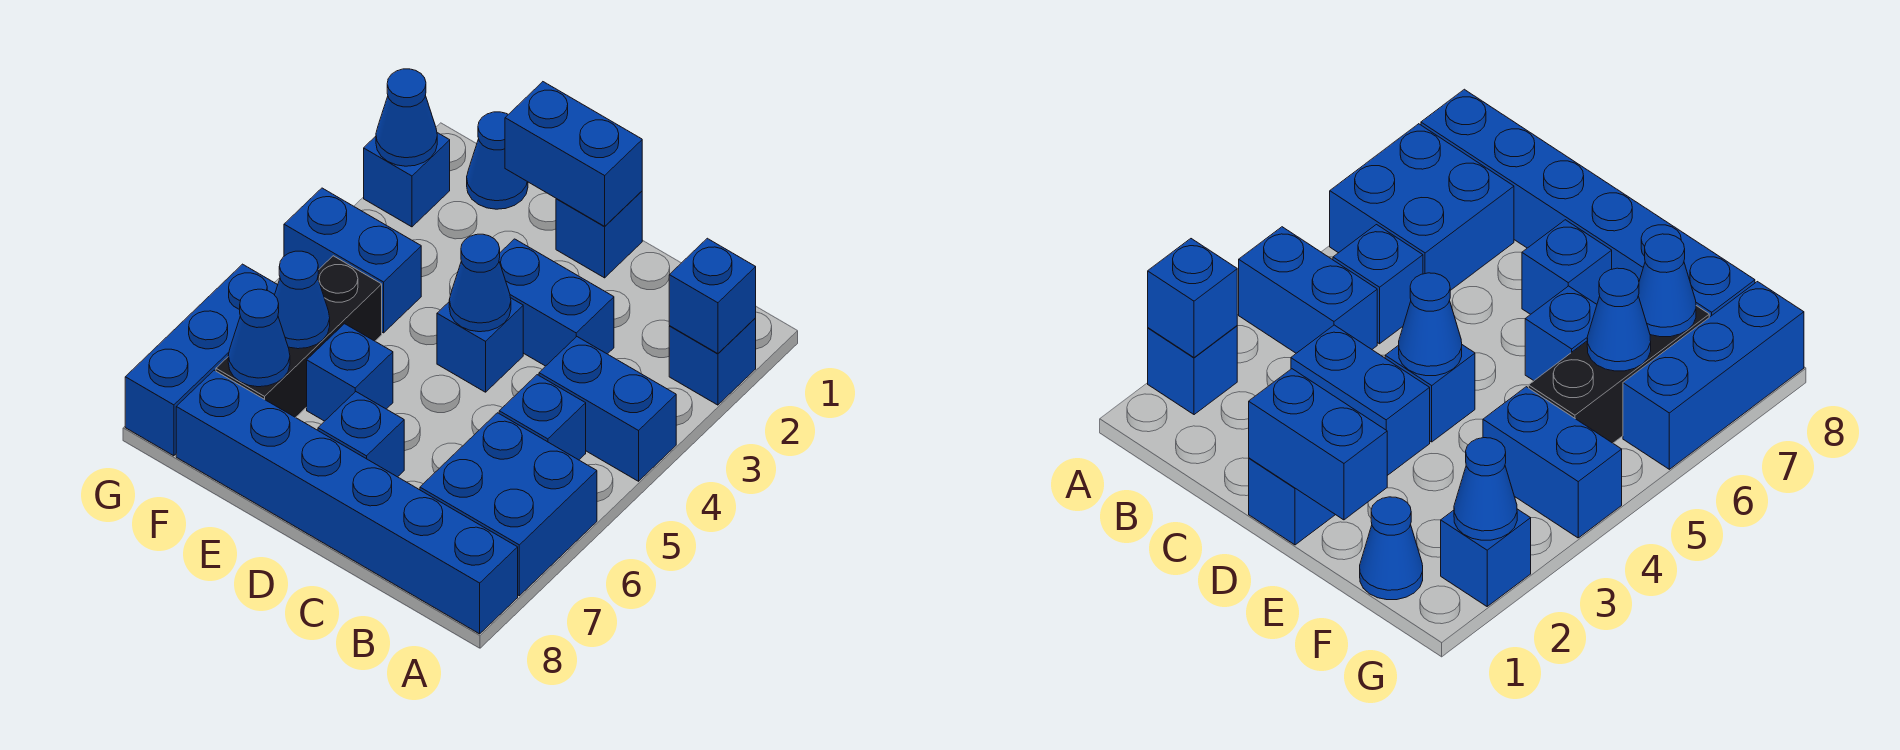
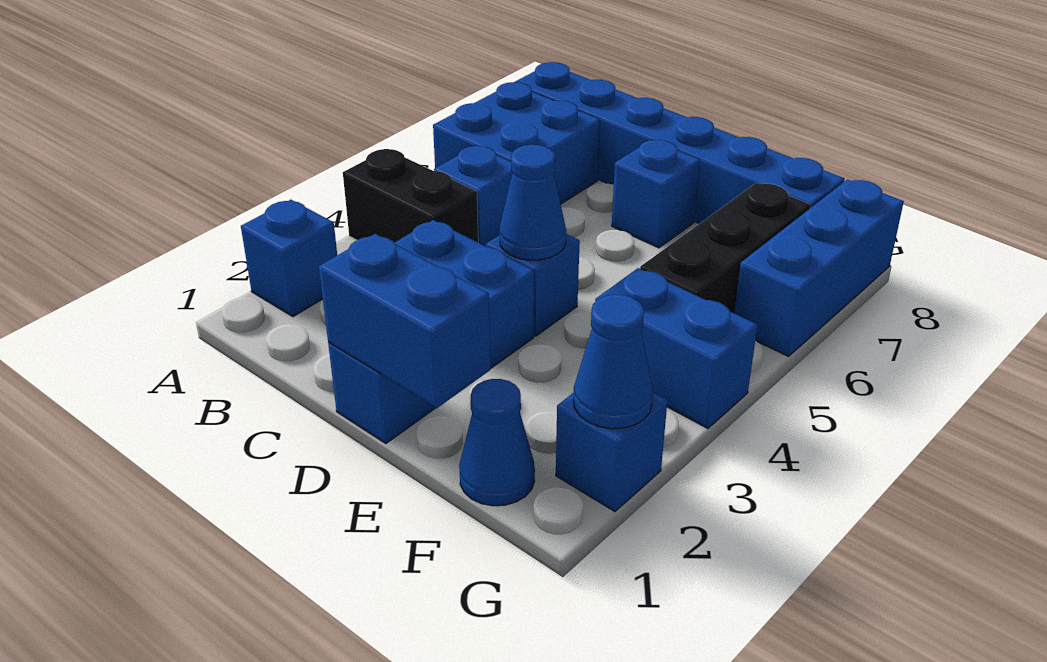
blue brick A2 level 2 -> none
blue brick A4:B4 level 1 -> black brick A4:B4 level 1
blue brick E6 level 1 -> none
blue cone F6 level 2 -> none
blue cone F7 level 2 -> none

